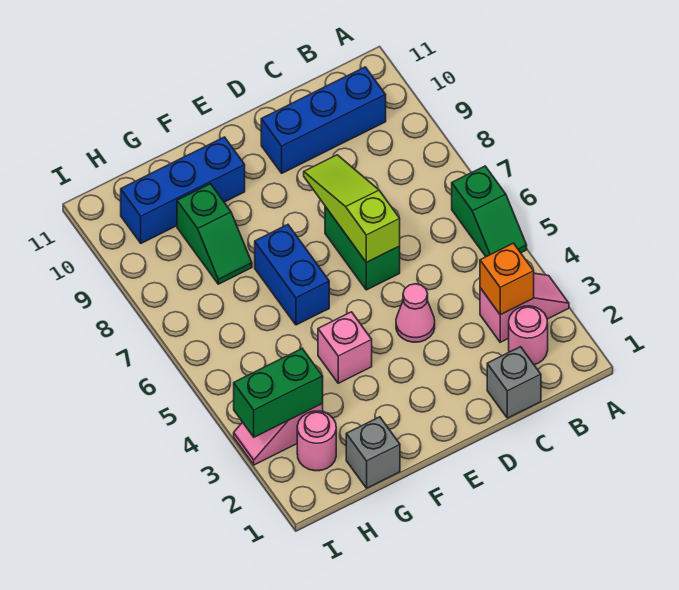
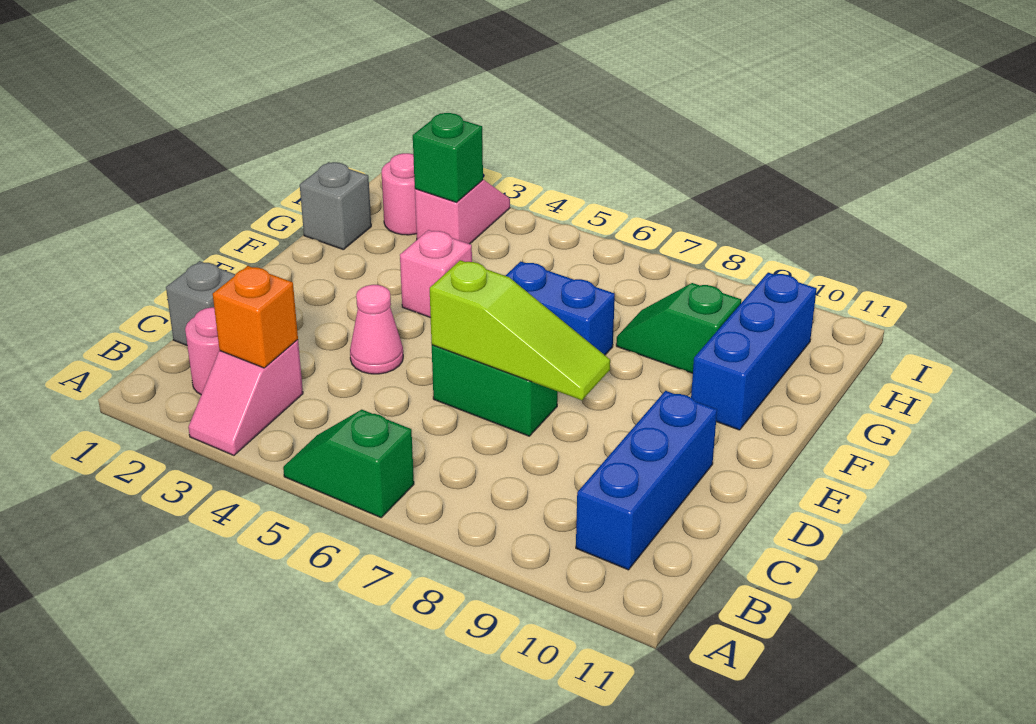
green brick H3:I3 level 2 -> green brick H3 level 2

